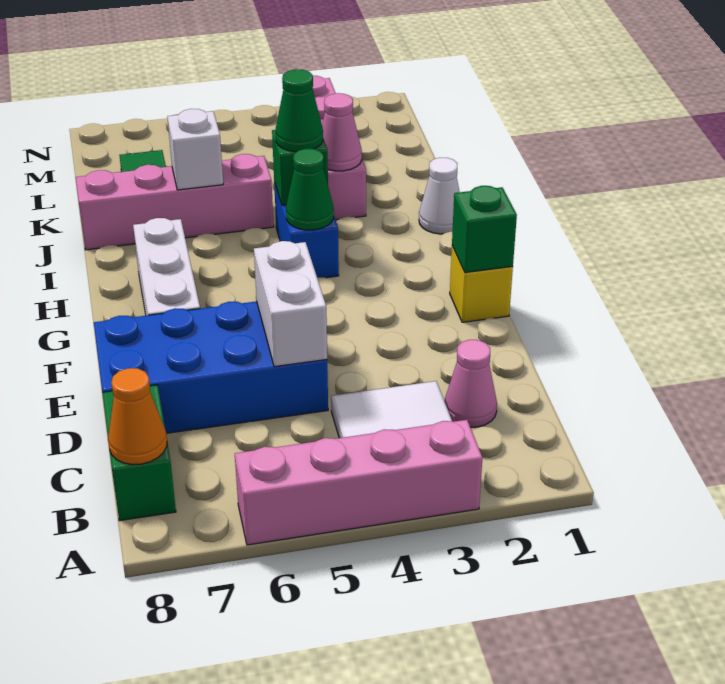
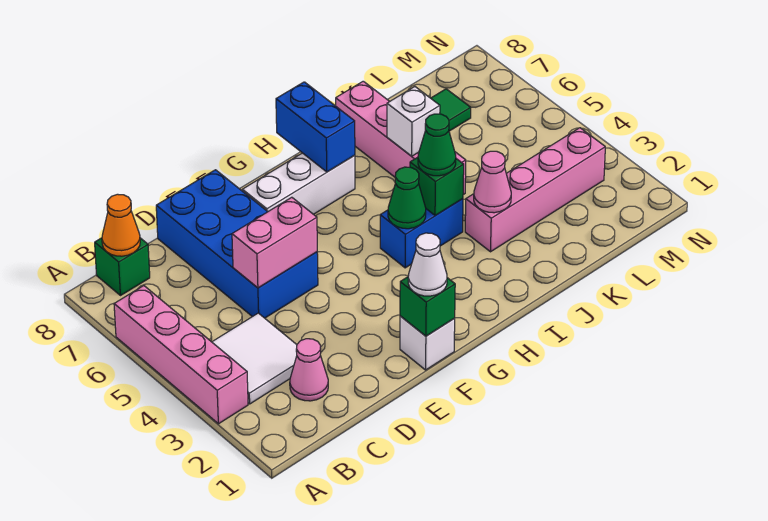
green brick B8:C8 level 1 -> green brick B8 level 1
white brick D5:E5 level 2 -> pink brick D5:E5 level 2
yellow brick F1 level 1 -> white brick F1 level 1
none -> blue brick H7:H8 level 2
white cone I1 level 1 -> white cone F1 level 3

